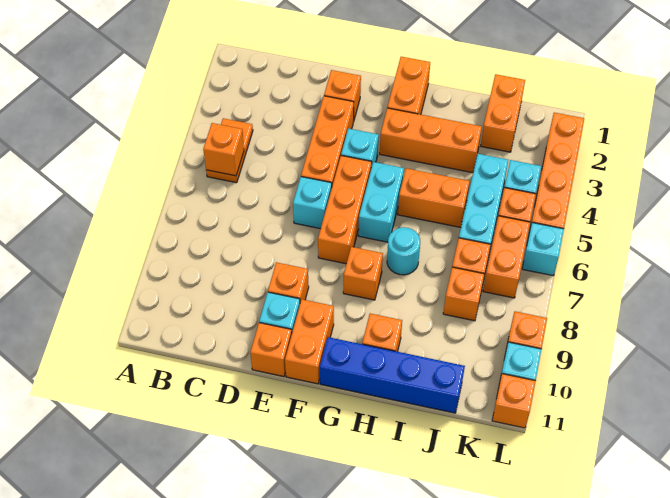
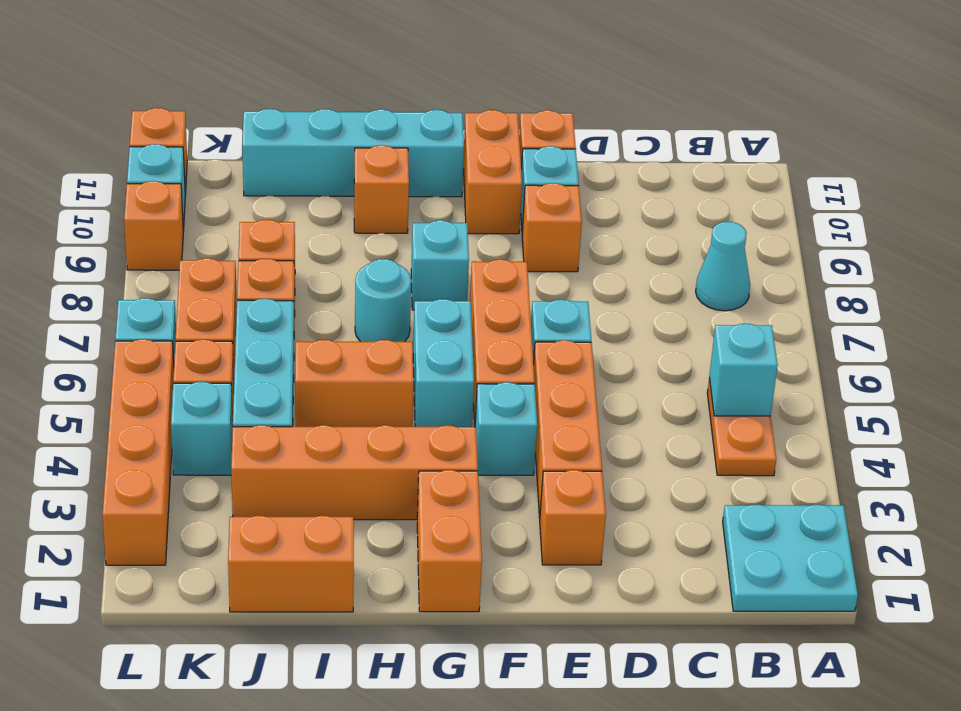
none -> cyan plate A1:B2 level 1
orange brick B5 level 2 -> cyan brick B5 level 2
none -> cyan cone B8 level 1
orange brick G3:I3 level 1 -> orange brick G3:J3 level 1
orange brick G8 level 1 -> cyan brick G8 level 1
blue brick G11:J11 level 1 -> cyan brick G11:J11 level 1
orange brick J1:J2 level 1 -> orange brick I1:J1 level 1

